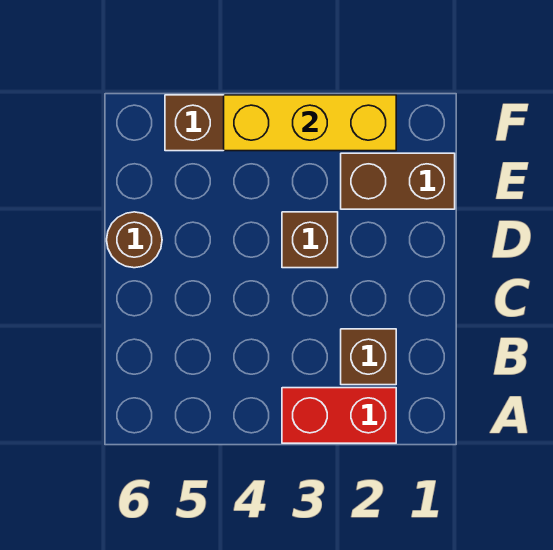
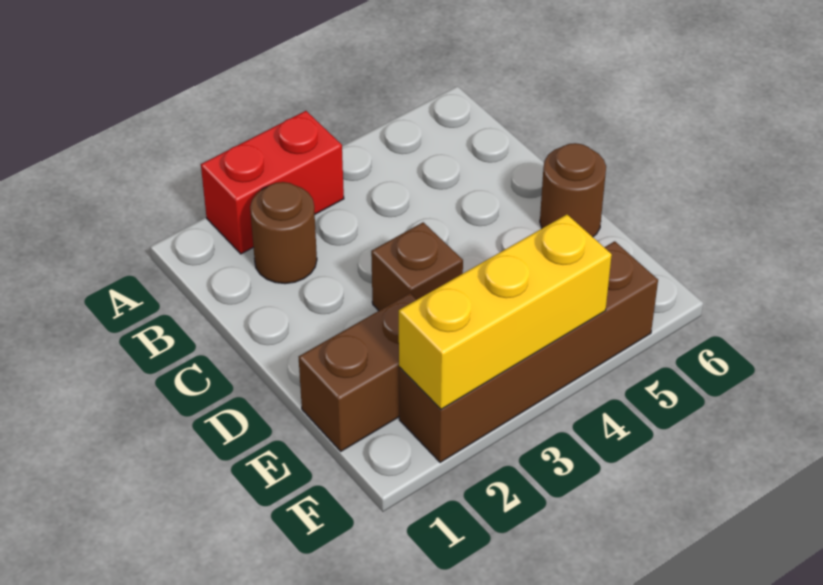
brown brick B2 level 1 -> brown round brick B2 level 1

